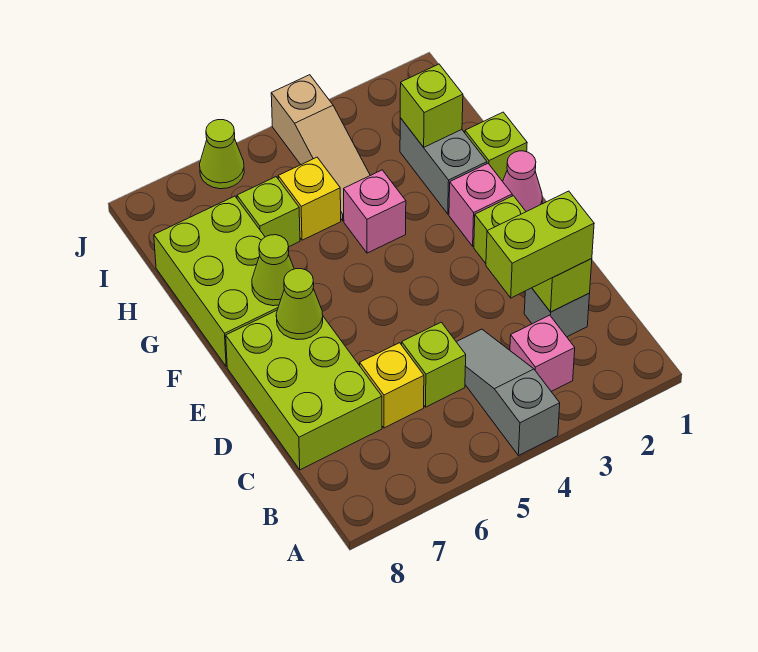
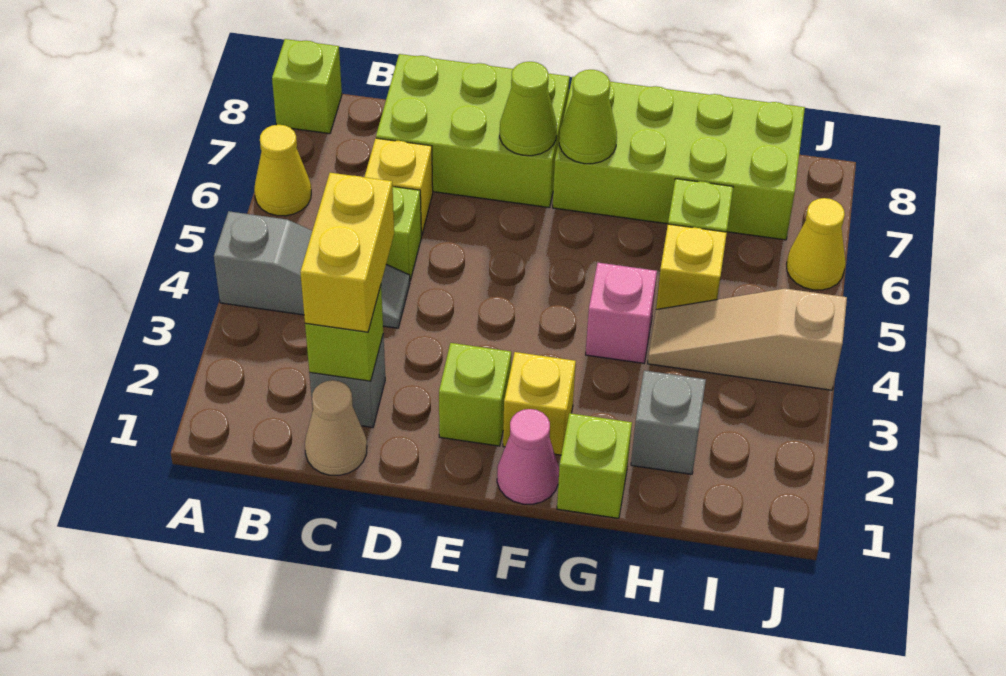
none -> yellow cone A6 level 1
pink brick B3 level 1 -> none
none -> tan cone C1 level 1
lime brick C2:C3 level 3 -> yellow brick C2:C3 level 3
pink brick F2 level 1 -> yellow brick F2 level 1
lime brick F7:H8 level 1 -> lime brick F7:I8 level 1
grey brick G2:H2 level 1 -> grey brick H2 level 1
lime brick H2 level 2 -> lime brick A8 level 1
lime cone J6 level 1 -> yellow cone J6 level 1

